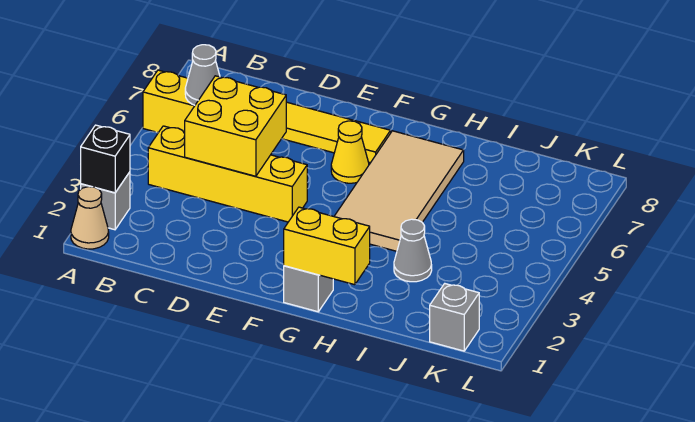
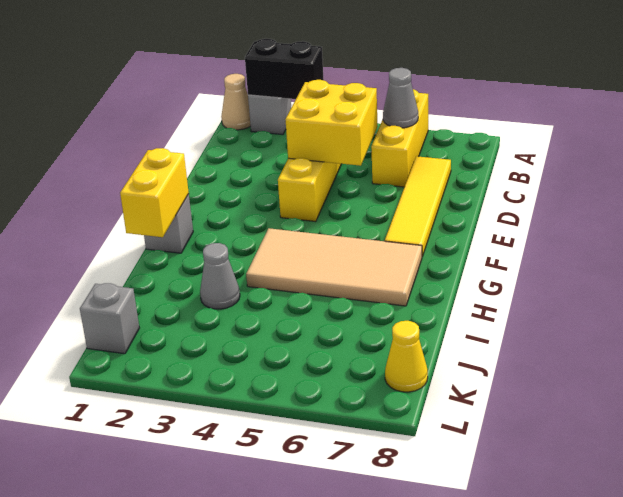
black brick A2 level 2 -> black brick A2:A3 level 2
yellow cone F6 level 1 -> yellow cone K8 level 1

